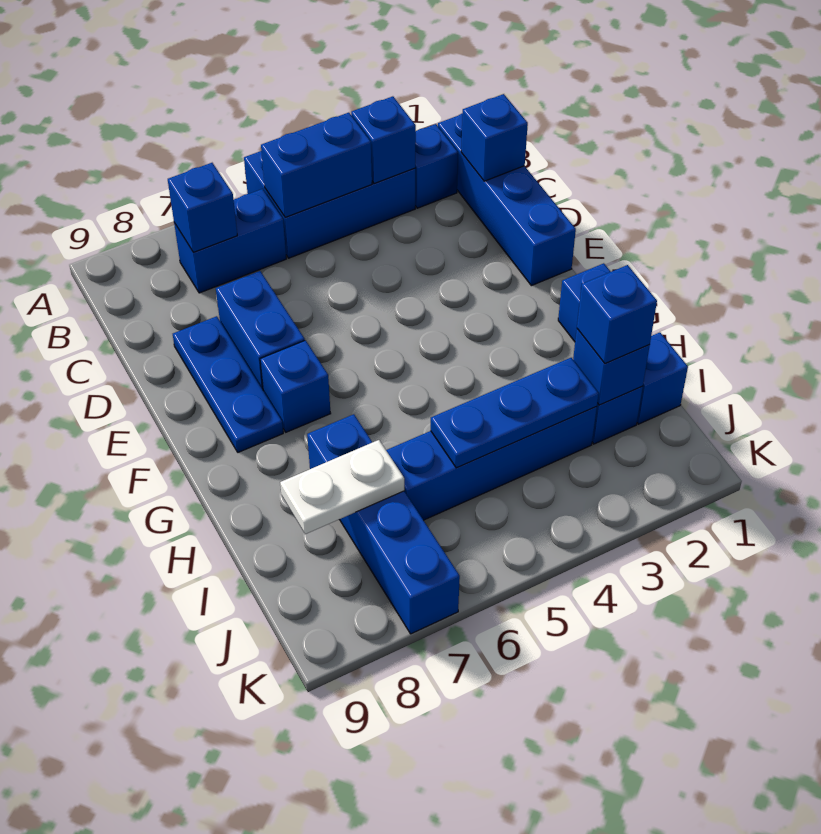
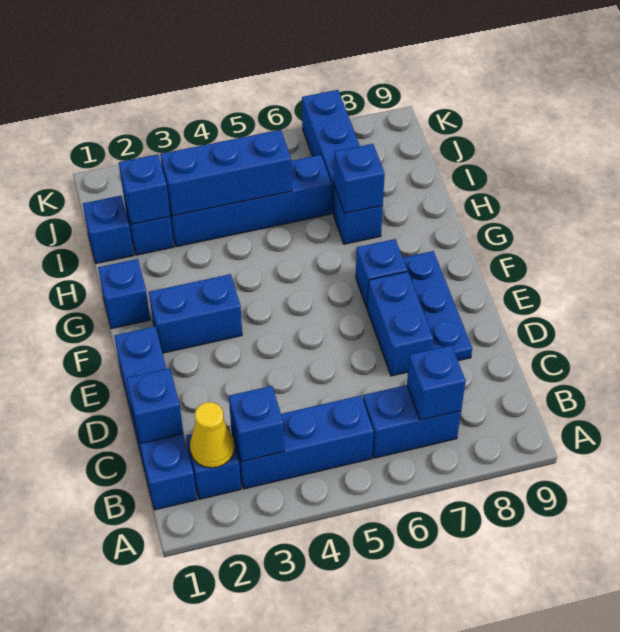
blue brick A3:B5 level 1 -> blue brick B3:B5 level 1
none -> yellow cone B2 level 2
blue brick B4:B5 level 2 -> blue brick F2:F3 level 1
blue brick I2 level 3 -> blue brick H7 level 2
blue plate I3:I5 level 2 -> blue brick I3:I5 level 2
white plate I7:I8 level 2 -> none

